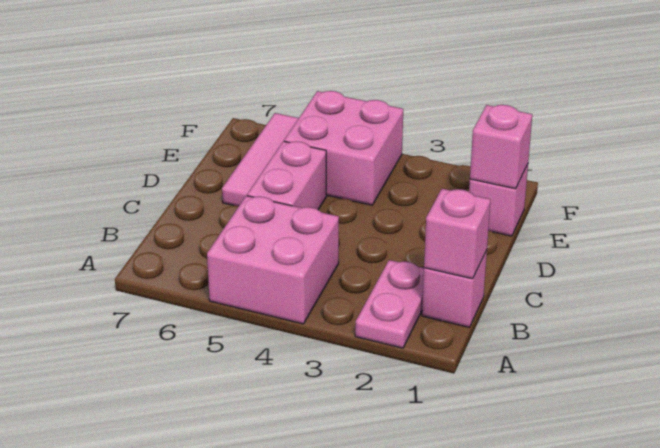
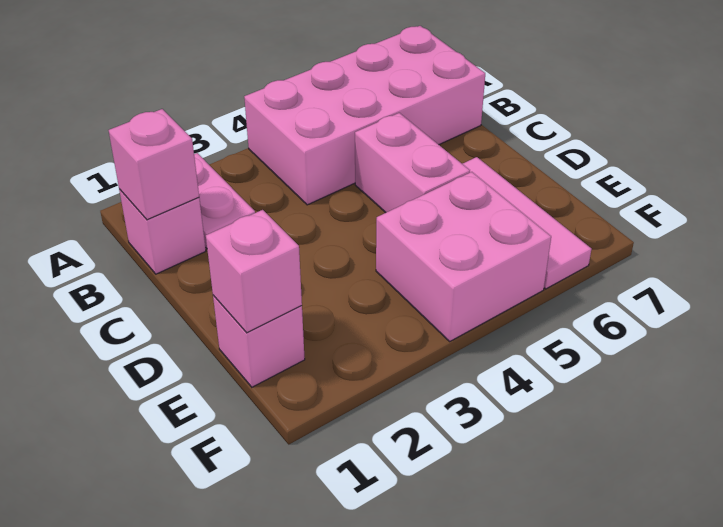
pink brick A4:B5 level 1 -> pink brick A4:B7 level 1

